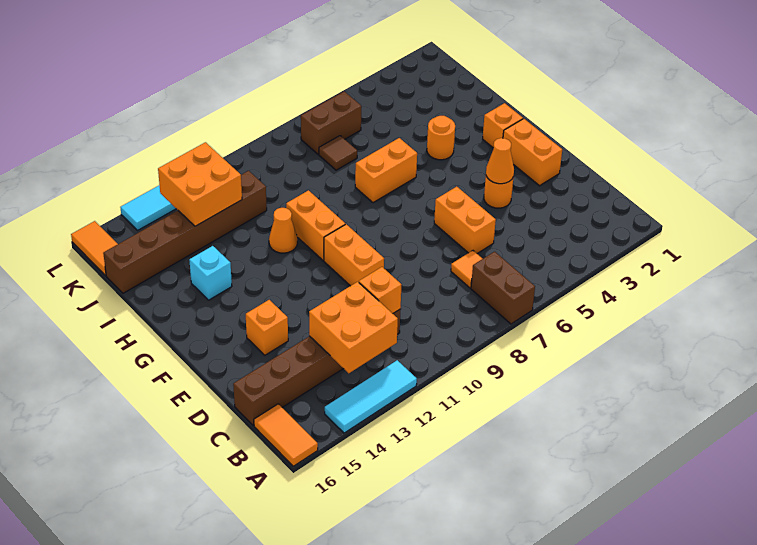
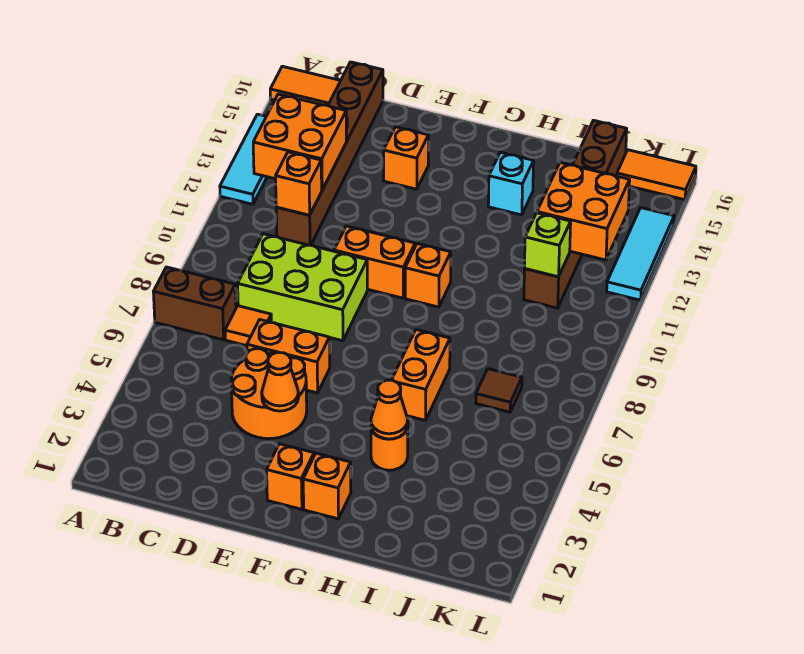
none -> lime brick C8:E9 level 1
orange brick E2:F2 level 1 -> orange brick F2 level 1
orange round brick E4 level 1 -> orange round brick D4:E5 level 1
orange brick G10:H10 level 1 -> orange brick G10 level 1
orange cone H11 level 1 -> orange cone H4 level 2
none -> lime brick J11 level 2
brown brick K6:K7 level 1 -> none

